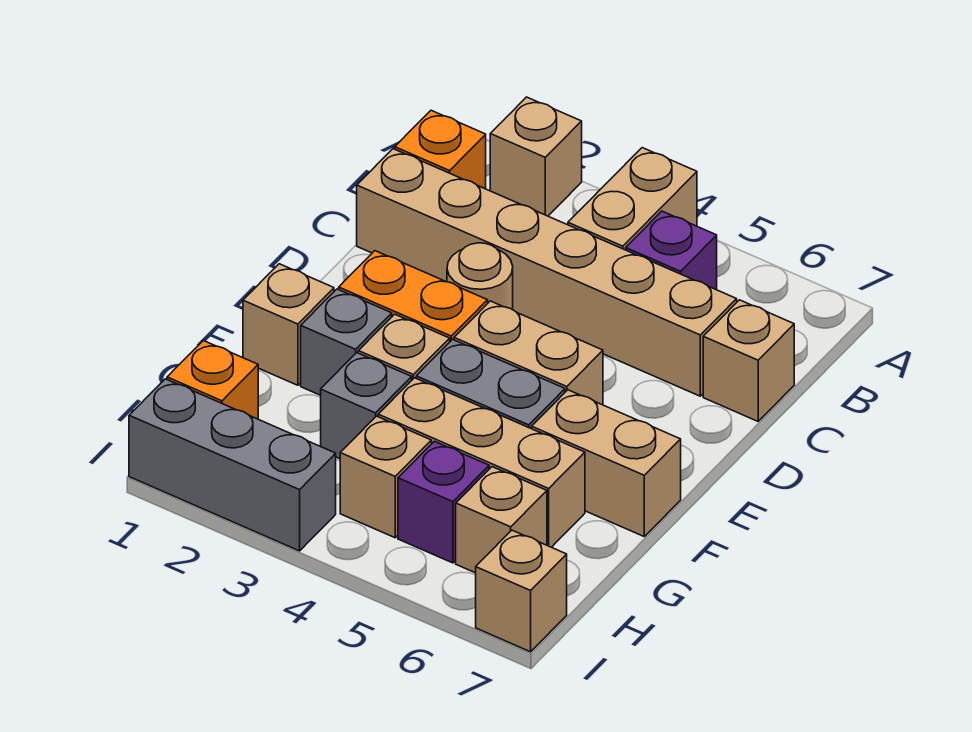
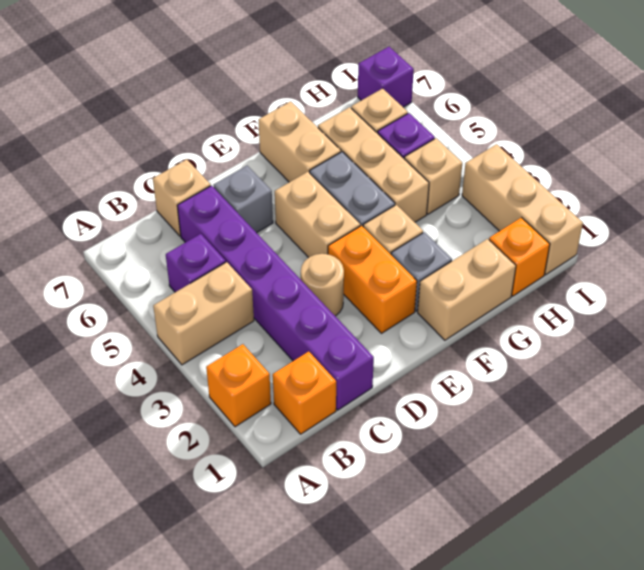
tan brick A2 level 1 -> orange brick A2 level 1
tan brick C1:C6 level 1 -> purple brick C1:C6 level 1
tan brick F1 level 1 -> tan brick F1:G1 level 1
grey brick G3 level 1 -> grey brick D6 level 1
grey brick I1:I3 level 1 -> tan brick I1:I3 level 1
tan brick I7 level 1 -> purple brick I7 level 1

